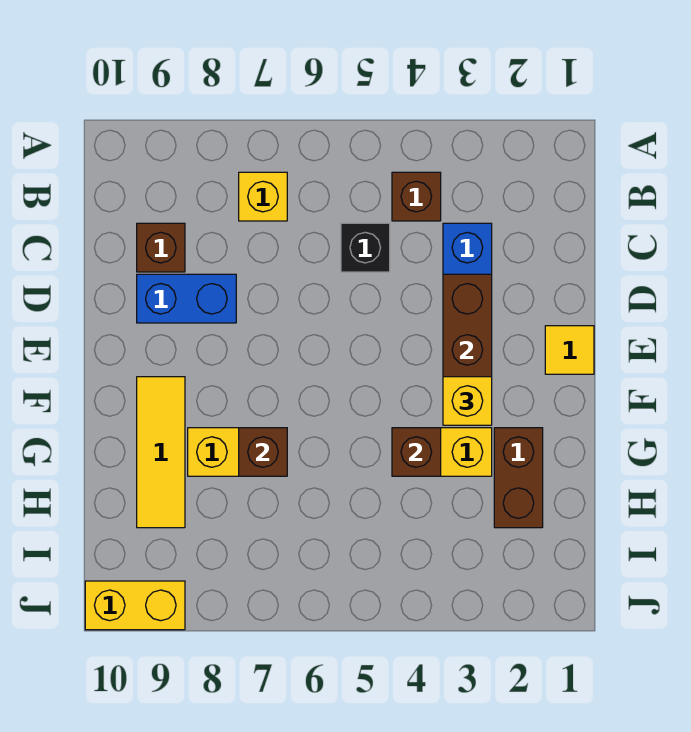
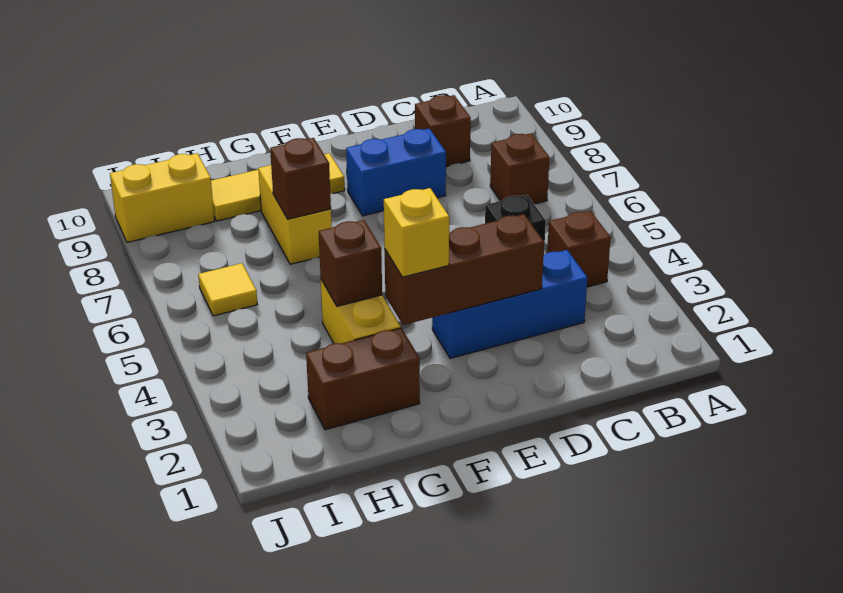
yellow brick B7 level 1 -> brown brick B7 level 1
blue brick D8:D9 level 1 -> blue brick D8:E8 level 1
yellow tile E1 level 1 -> yellow tile I6 level 1
yellow brick J9:J10 level 1 -> yellow brick I9:J9 level 1

